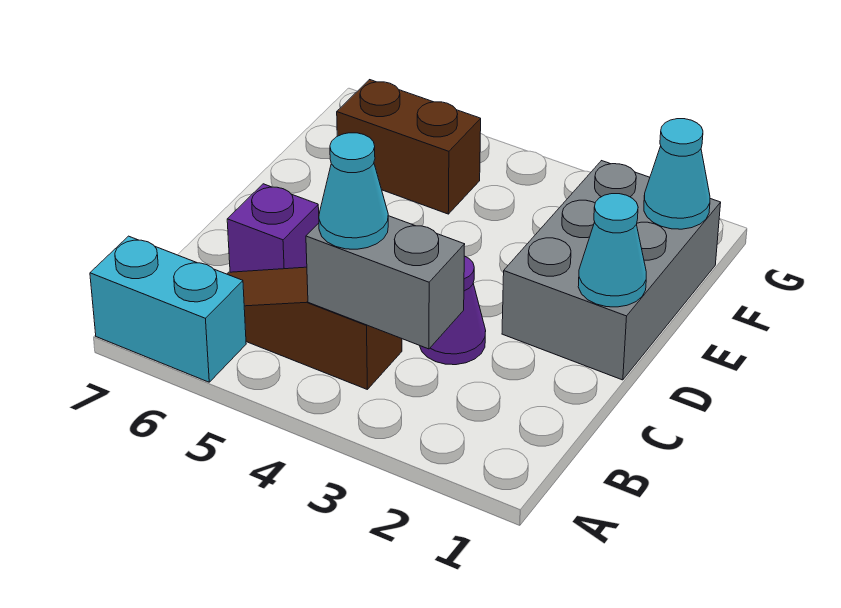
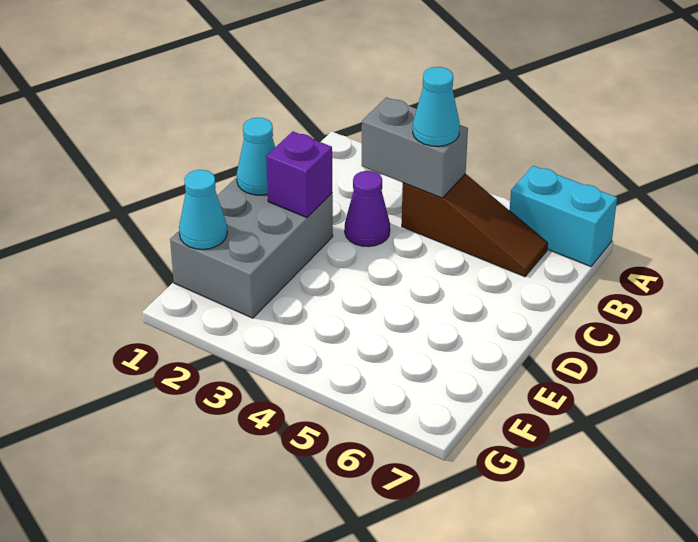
purple brick C6 level 1 -> purple brick D2 level 2
brown brick F5:F6 level 1 -> none

